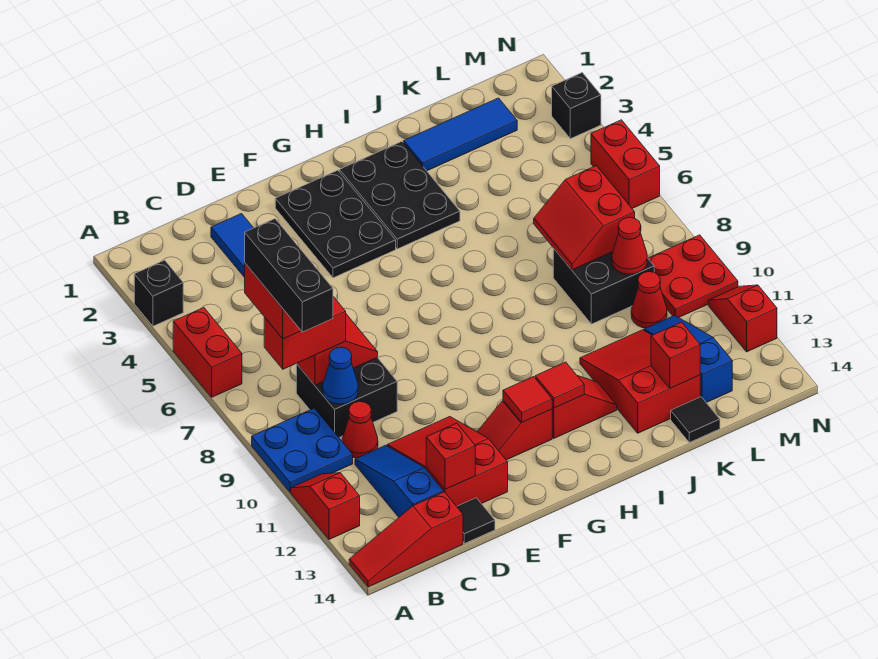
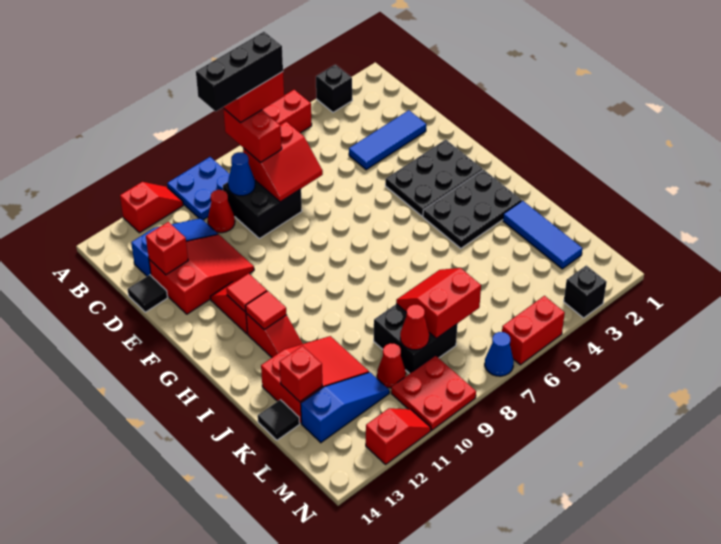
red slope A14:C14 level 1 top C -> none
none -> blue cone N7 level 1

